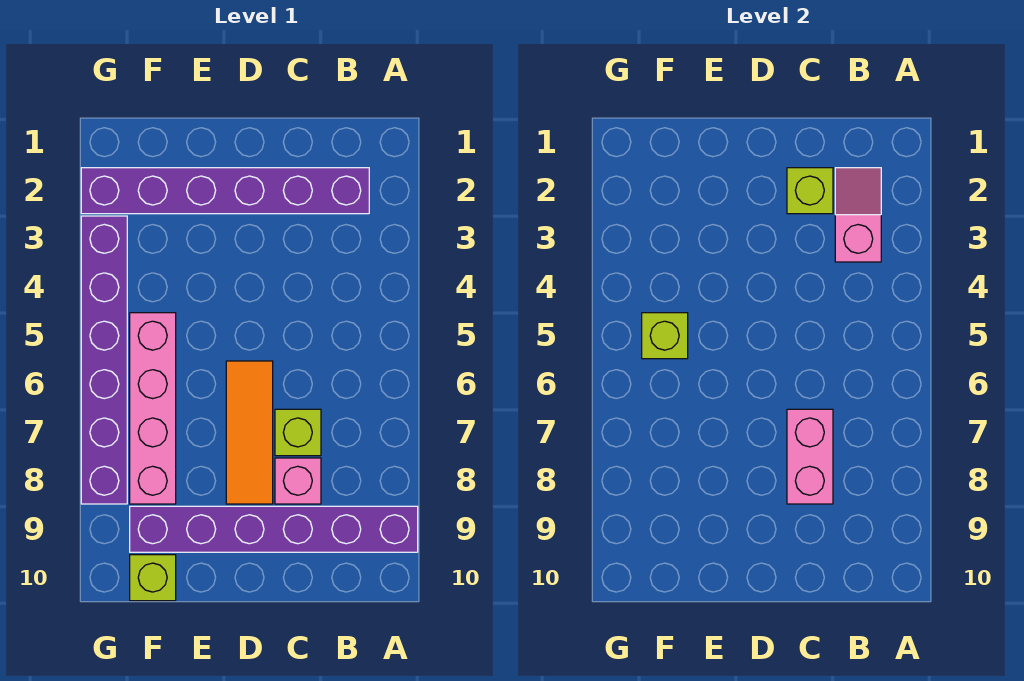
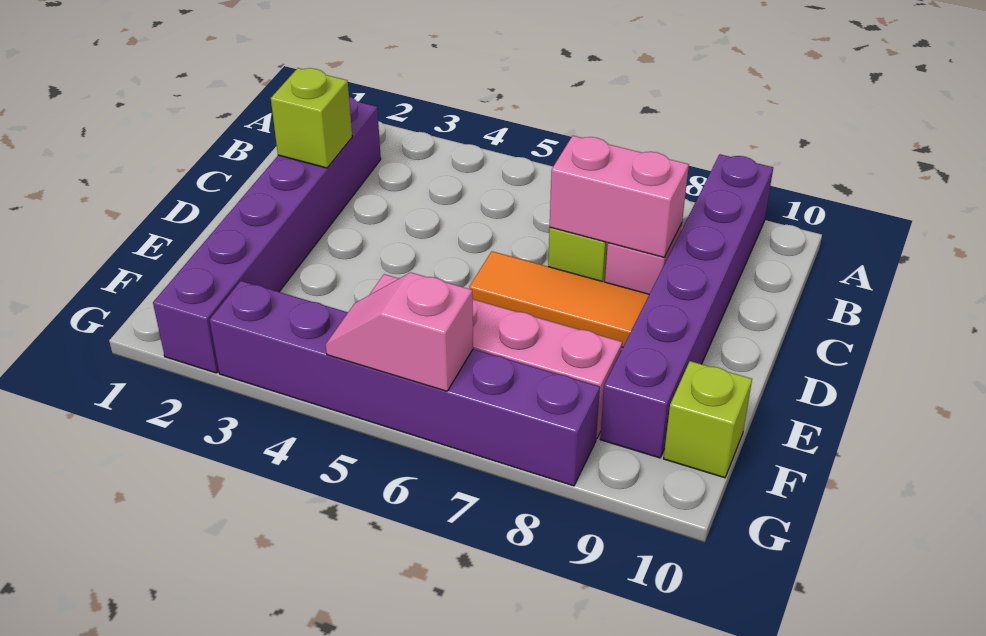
pink slope B2:B3 level 2 top 3 -> pink slope G5:G6 level 2 top 6
lime brick F5 level 2 -> none

